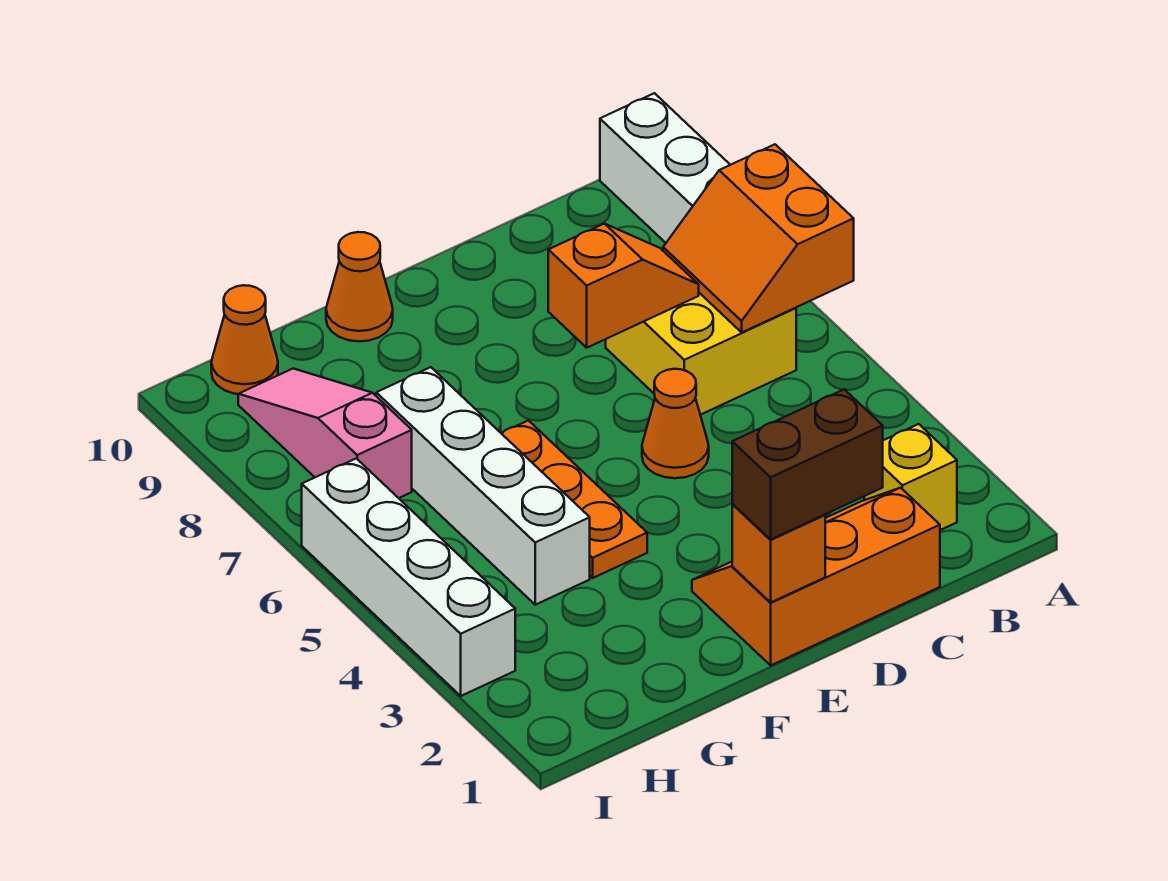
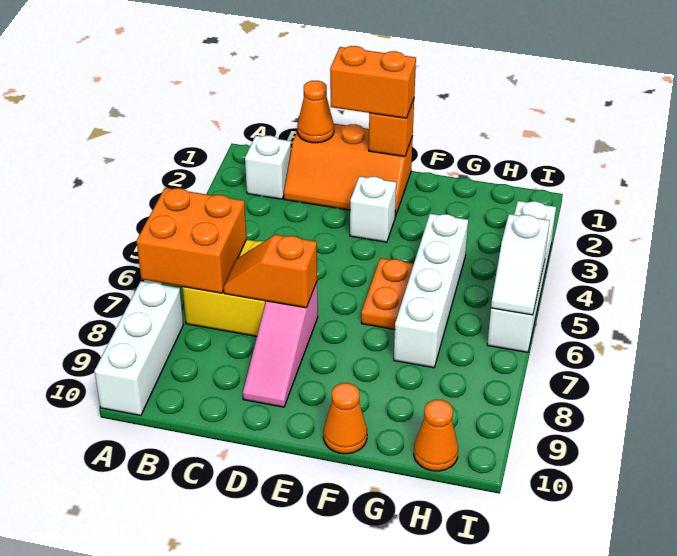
orange slope A6:B7 level 2 top A -> orange brick A6:B7 level 2
yellow brick B2 level 1 -> white brick B2 level 1
brown brick D1:E1 level 3 -> orange brick D1:E1 level 3
orange cone D5 level 1 -> orange cone C1 level 2
none -> white brick E3 level 1
orange plate F4:F6 level 1 -> orange plate F5:F6 level 1
pink slope H7:H9 level 1 top 7 -> pink slope D7:D9 level 1 top 7
none -> white slope I5:I6 level 2 top 5

